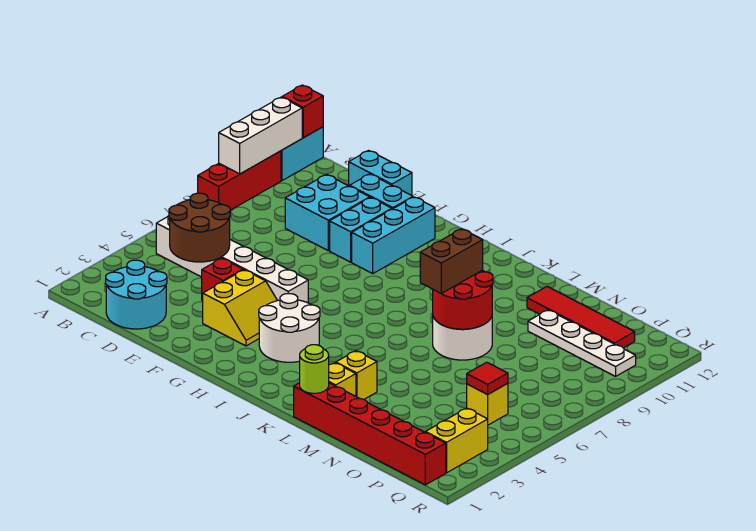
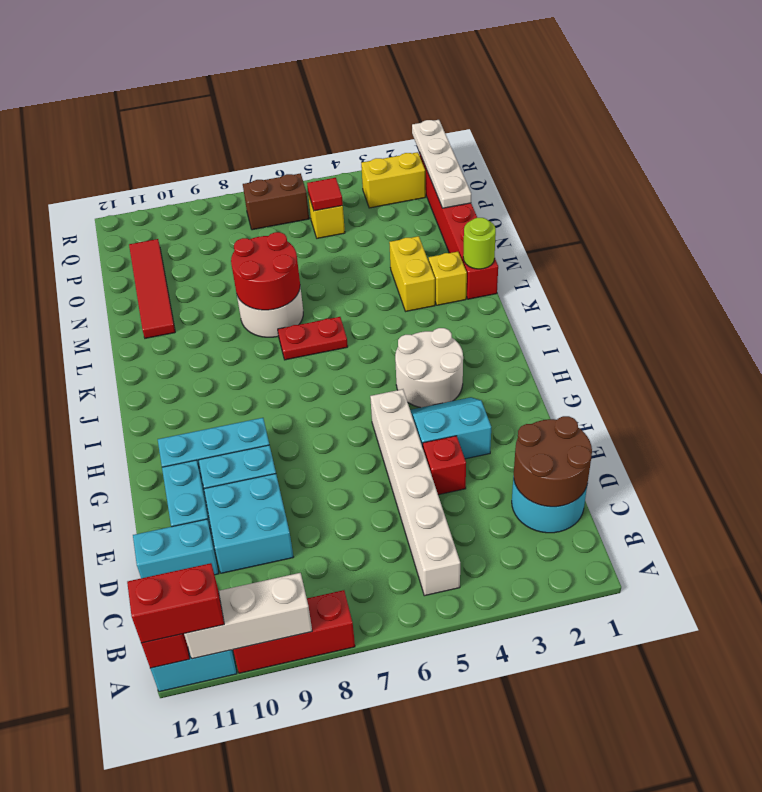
none -> red brick A11:A12 level 3
brown round brick C4:D5 level 2 -> brown round brick C1:D2 level 2
cyan brick D12:E12 level 1 -> cyan brick D11:D12 level 1
yellow slope F3:G4 level 1 top F -> cyan slope F3:G4 level 1 top F
none -> red plate K6:K7 level 1
yellow brick L3 level 1 -> yellow brick L3:M3 level 1
brown brick L7:L8 level 3 -> brown brick Q6:Q7 level 1
white plate N10:Q10 level 1 -> white plate O1:R1 level 2

